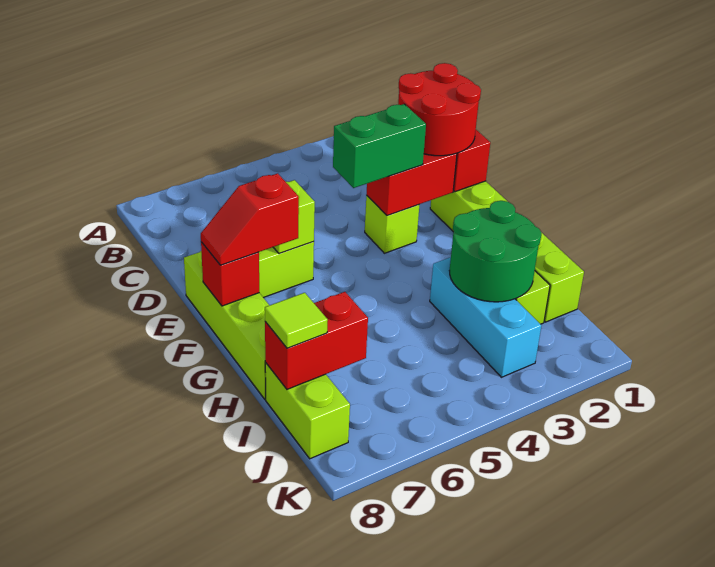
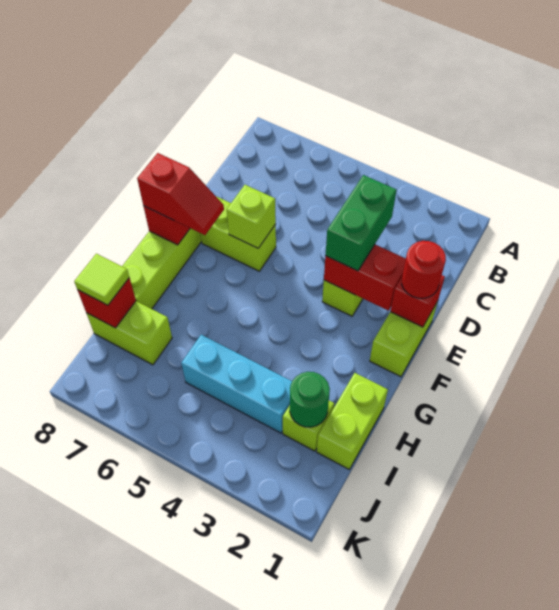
red round brick D1:E2 level 3 -> red round brick E1 level 3
green brick E3:E4 level 3 -> green brick D3:E3 level 3
red slope F7:F8 level 3 top 7 -> red slope F7:F8 level 3 top 8
green round brick H2:I3 level 2 -> green round brick I2 level 2
cyan brick H3:J3 level 1 -> cyan brick I3:I5 level 1
red brick I7:I8 level 2 -> red brick I8 level 2
lime brick I8:J8 level 1 -> lime brick I7:I8 level 1

